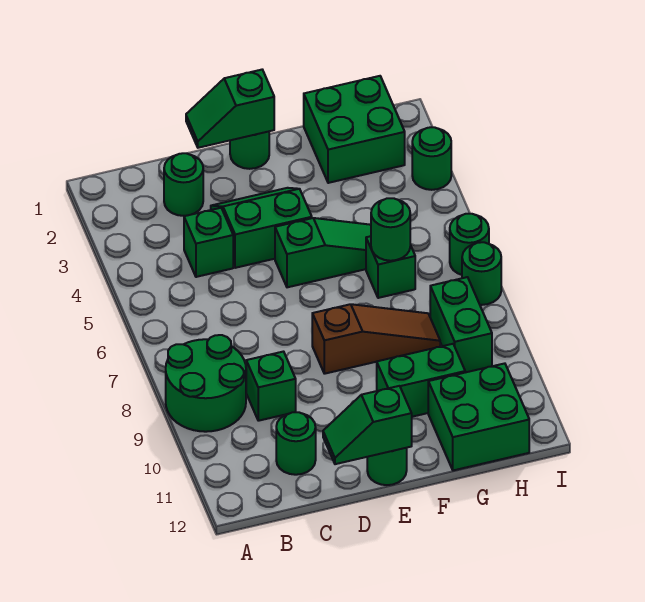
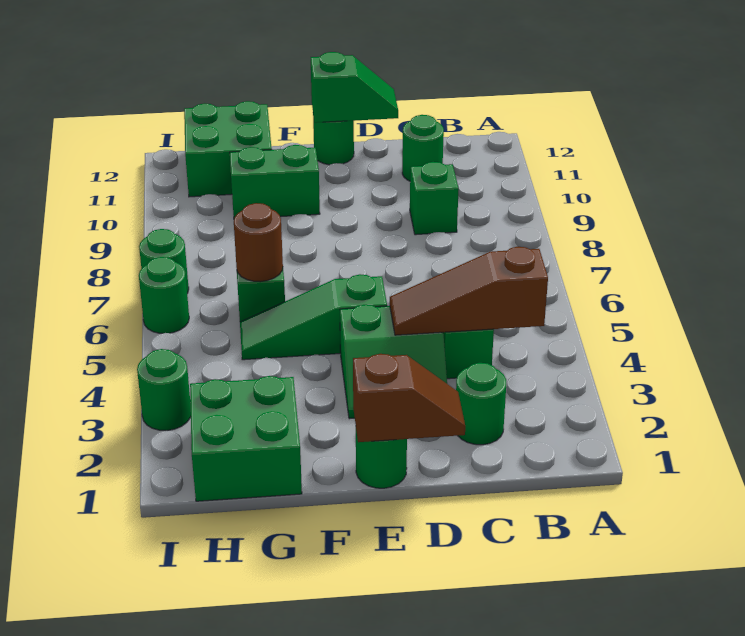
green round brick A8:B9 level 1 -> none
green slope D1:E1 level 2 top E -> brown slope D1:E1 level 2 top E
brown slope E8:G8 level 1 top E -> brown slope B4:D4 level 2 top B
green round brick G6 level 2 -> brown round brick G6 level 2
green brick H8:H9 level 1 -> none

